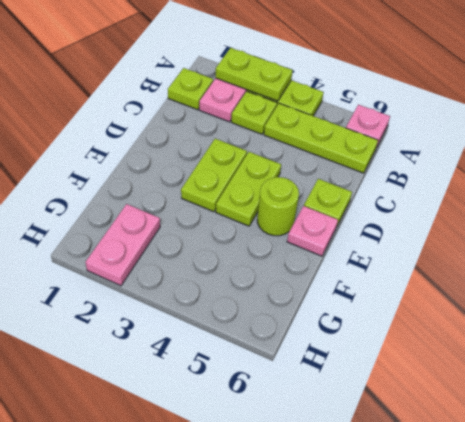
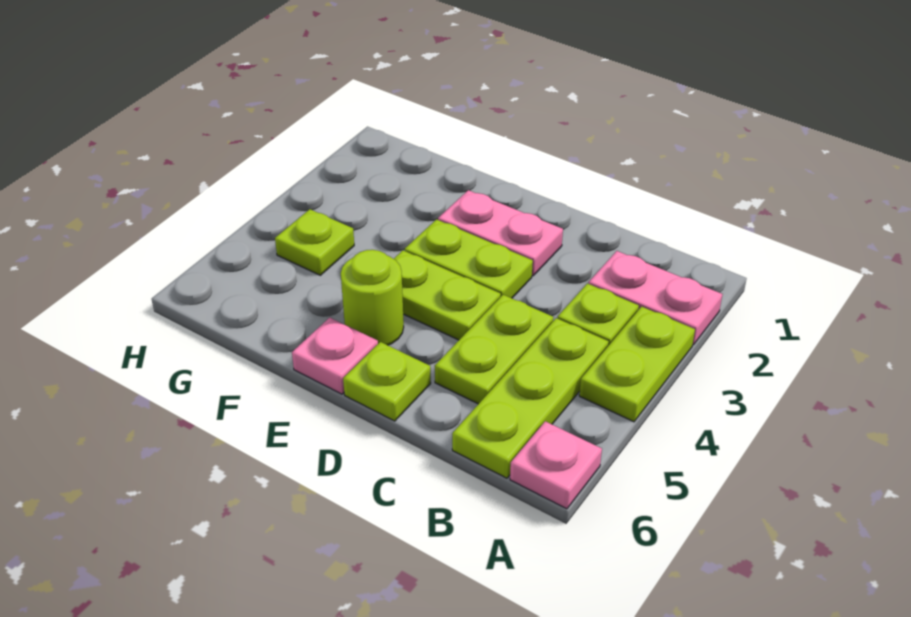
lime plate A2:A3 level 2 -> lime plate C4:C5 level 1
lime plate B1 level 1 -> lime plate G4 level 1
pink plate G2:H2 level 1 -> pink plate D2:E2 level 1

